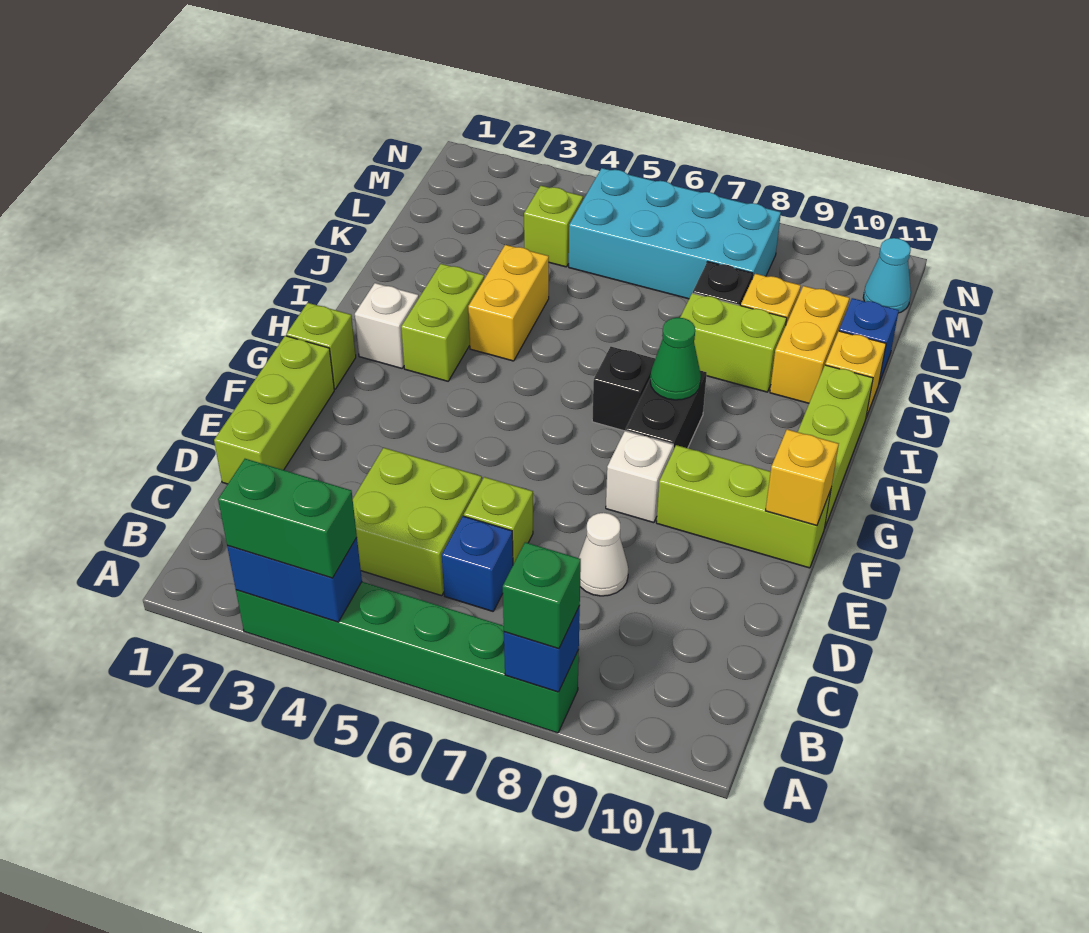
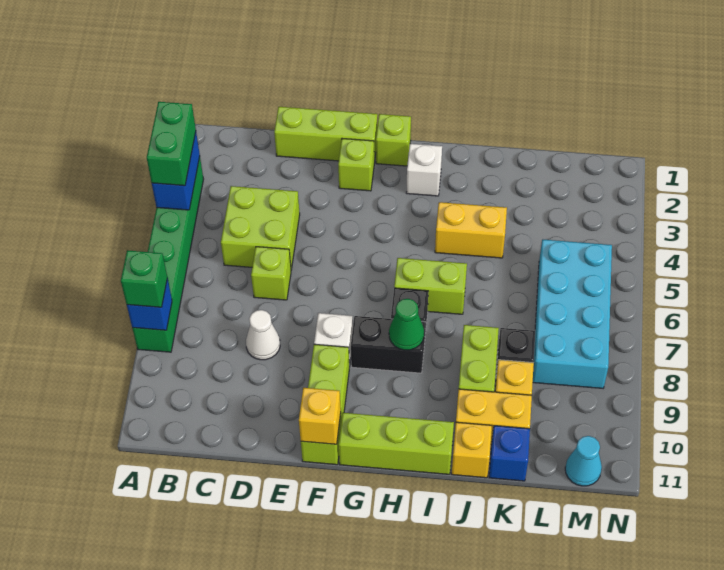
blue brick C6 level 1 -> none
lime brick H3:I3 level 1 -> lime brick H6:I6 level 1
lime brick L4 level 1 -> lime brick F2 level 1

